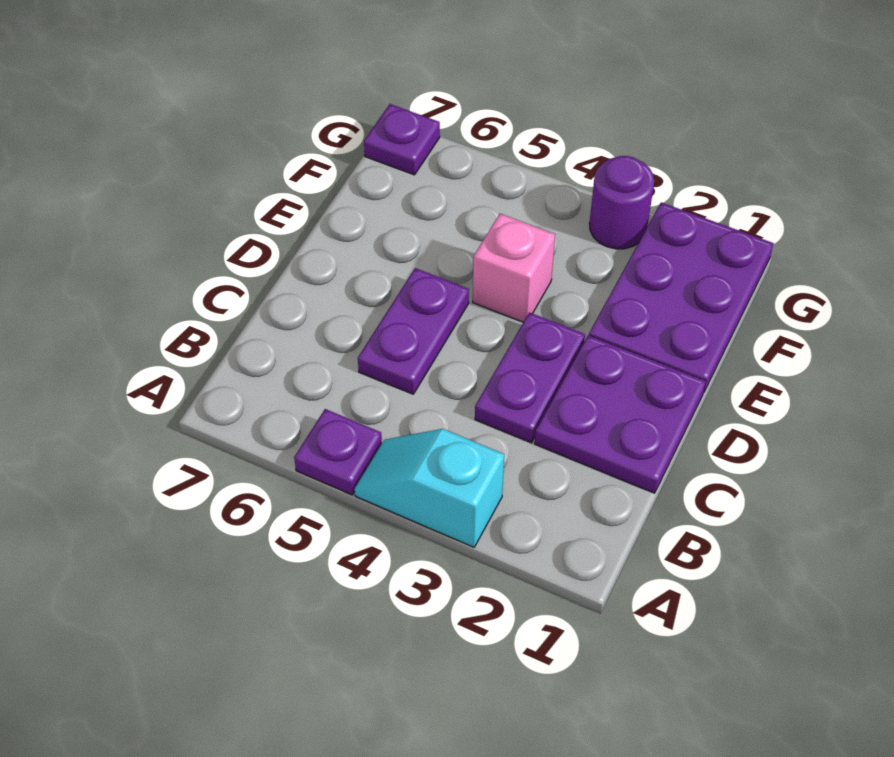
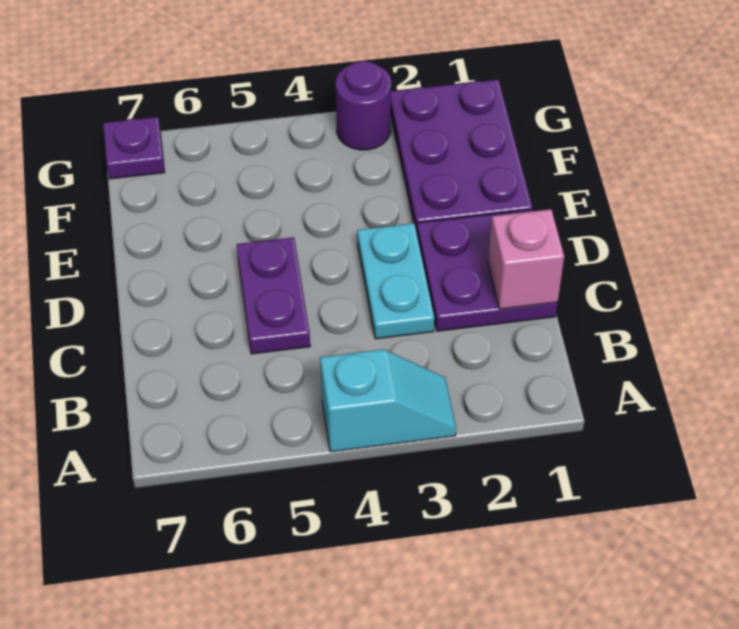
cyan slope A3:A4 level 1 top 3 -> cyan slope A3:A4 level 1 top 4
purple plate A5 level 1 -> none
purple plate C3:D3 level 1 -> cyan plate C3:D3 level 1
pink brick E4 level 1 -> pink brick C1 level 2

